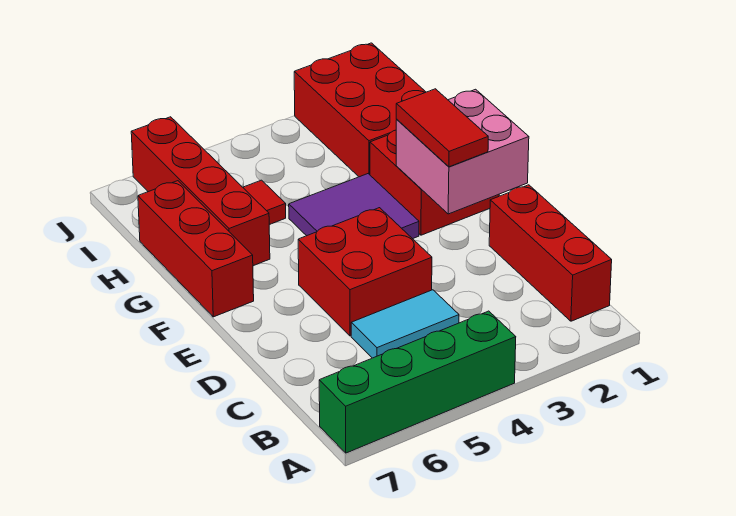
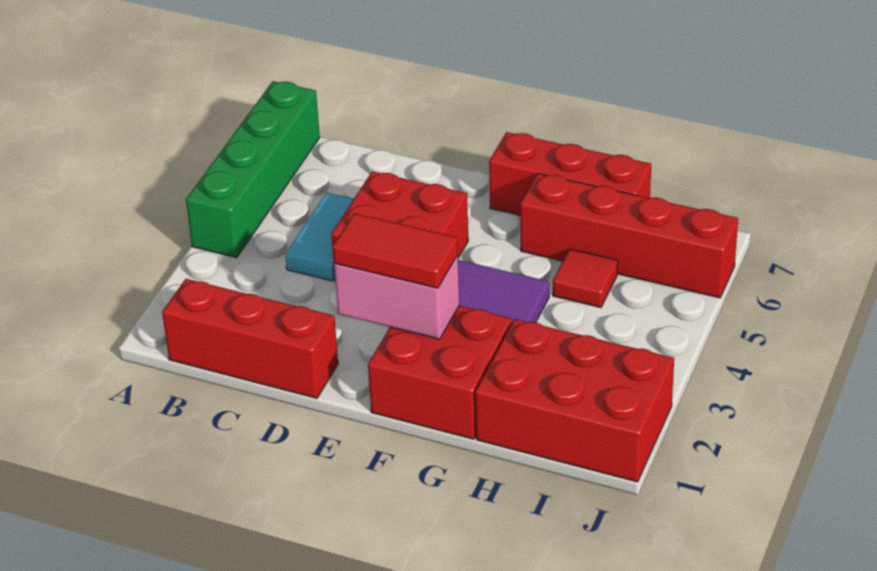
pink brick E1:F2 level 2 -> pink brick E2:F2 level 2

